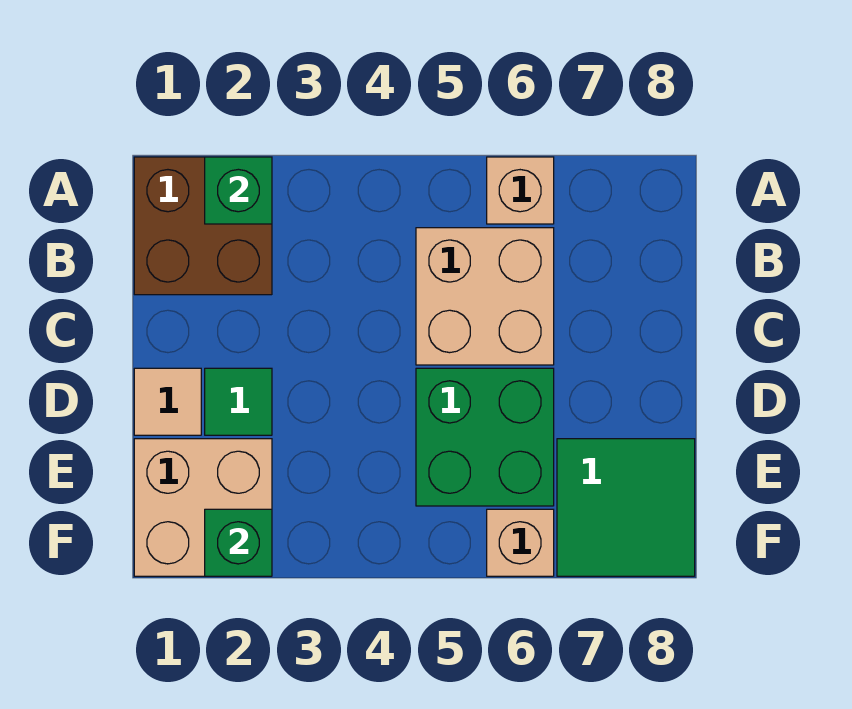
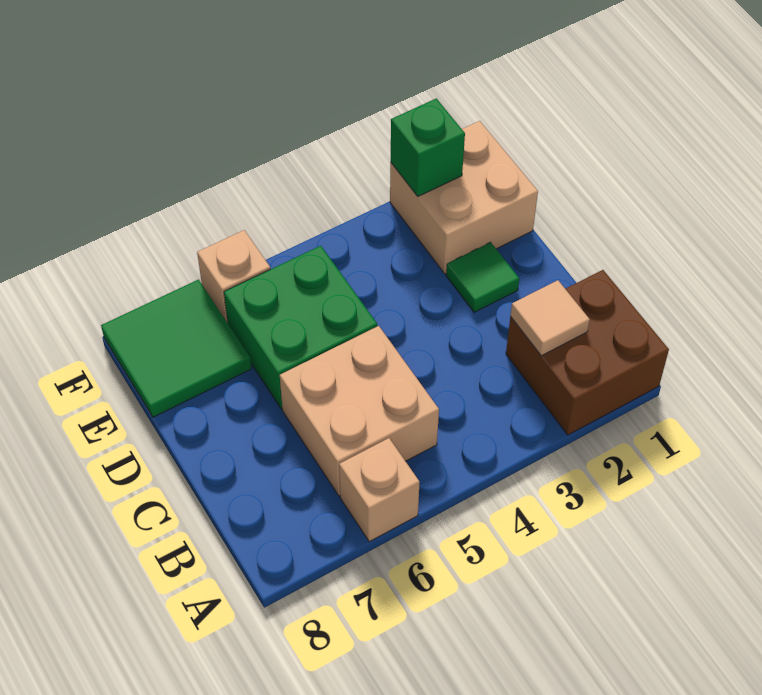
green brick A2 level 2 -> none
tan tile D1 level 1 -> tan tile B2 level 2

